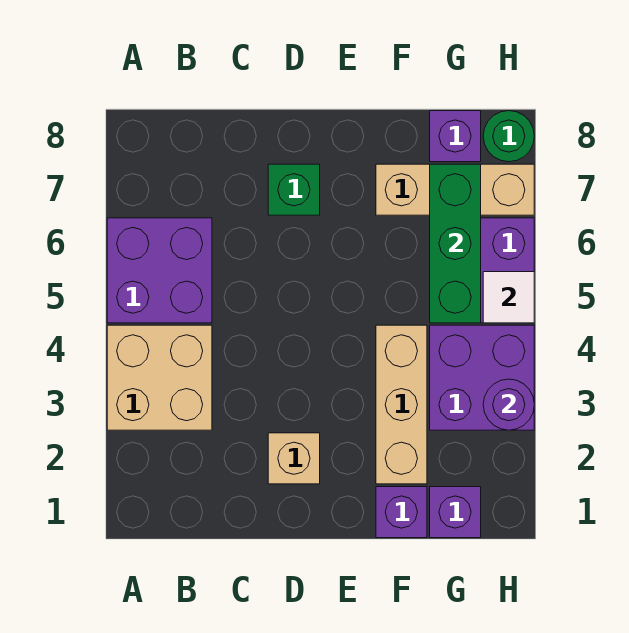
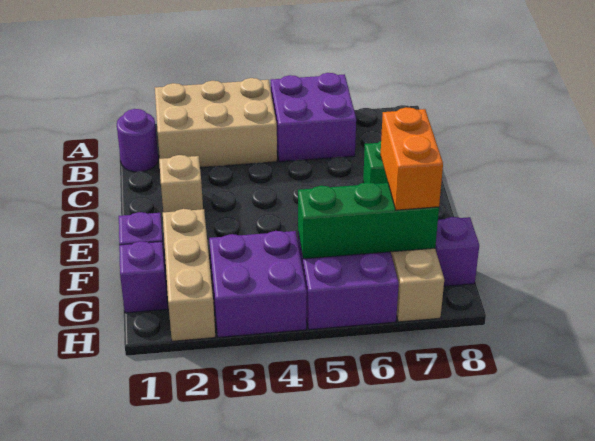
tan brick A3:B4 level 1 -> tan brick A2:B4 level 1
tan brick F2:F4 level 1 -> tan brick F2:H2 level 1
none -> orange brick F7:G7 level 3
purple round brick H3 level 2 -> purple round brick B1 level 1
white tile H5 level 2 -> none
green round brick H8 level 1 -> none

